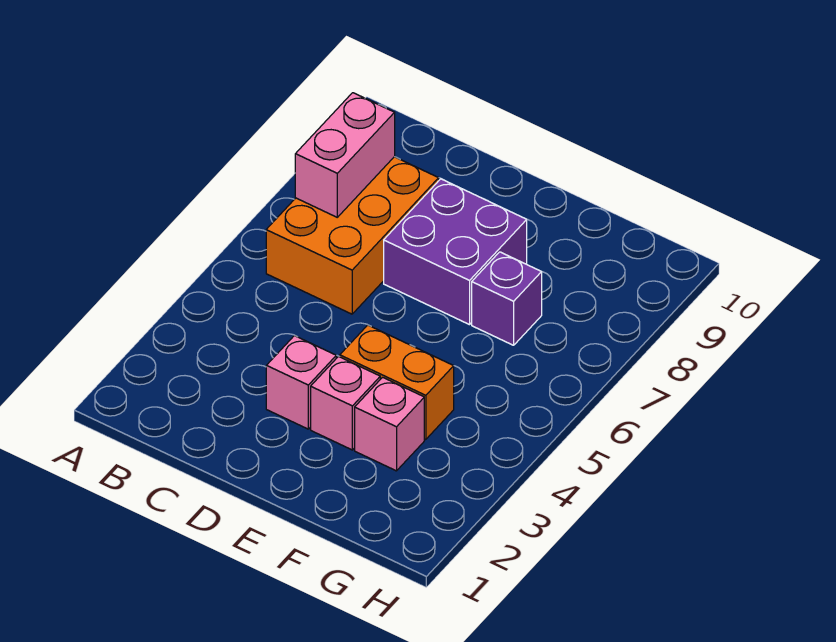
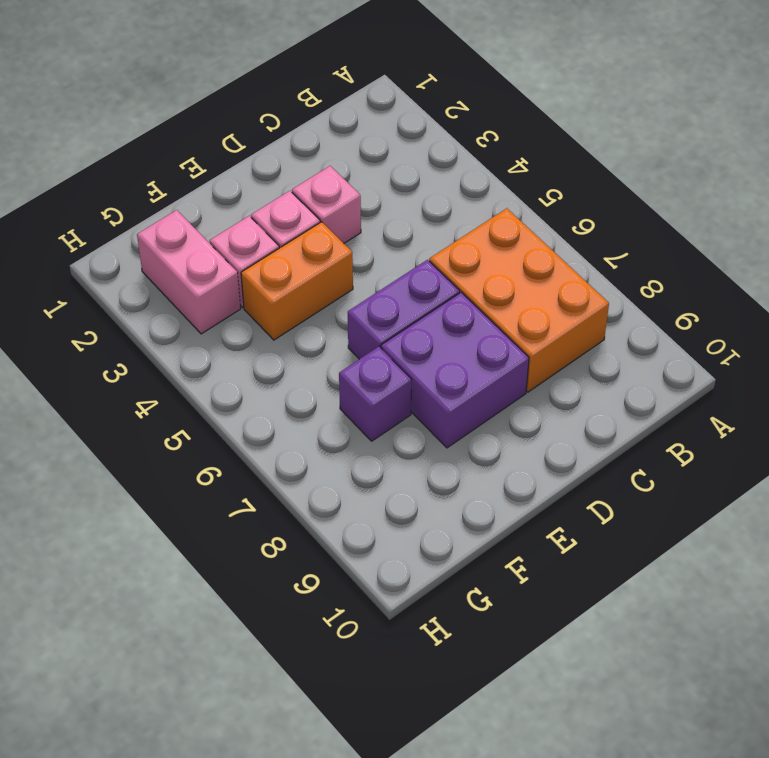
pink brick B7:B8 level 2 -> pink brick G2:G3 level 1
none -> purple brick D6:E6 level 1

